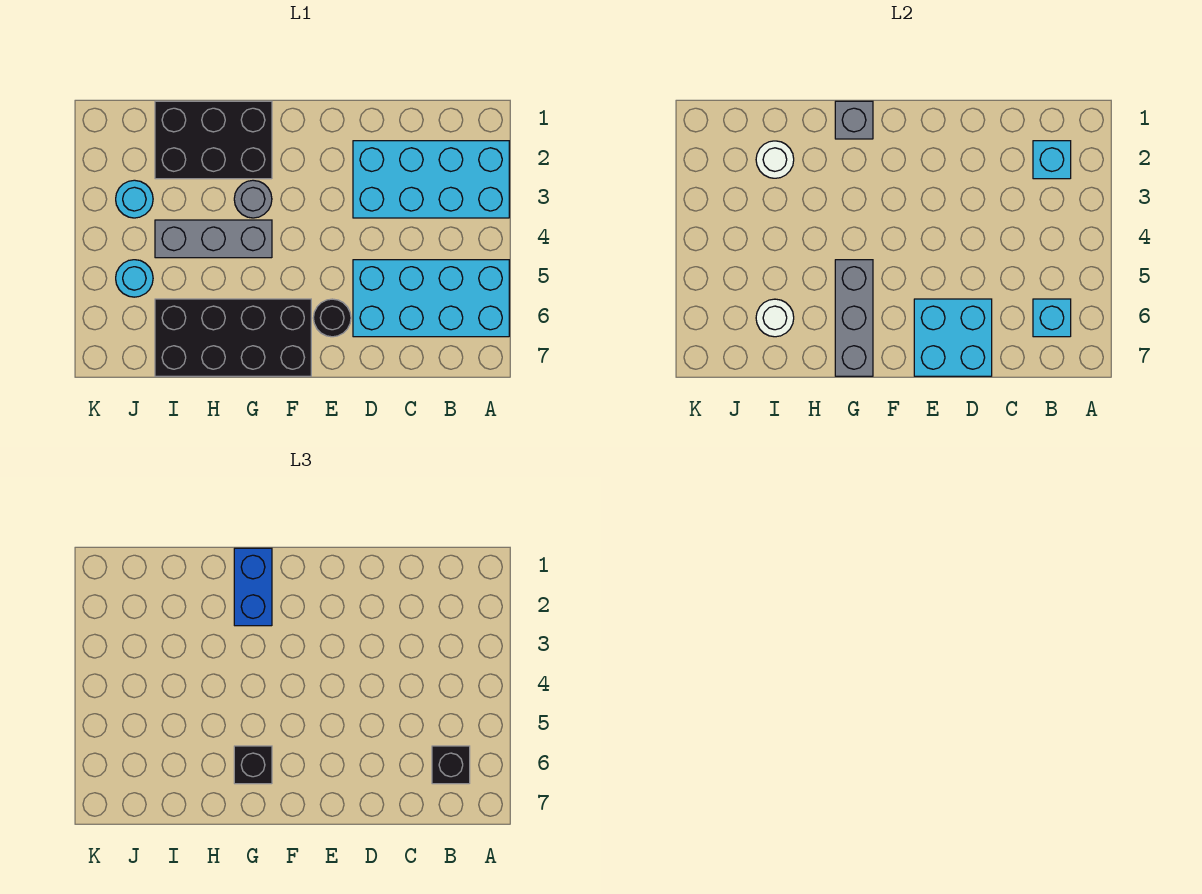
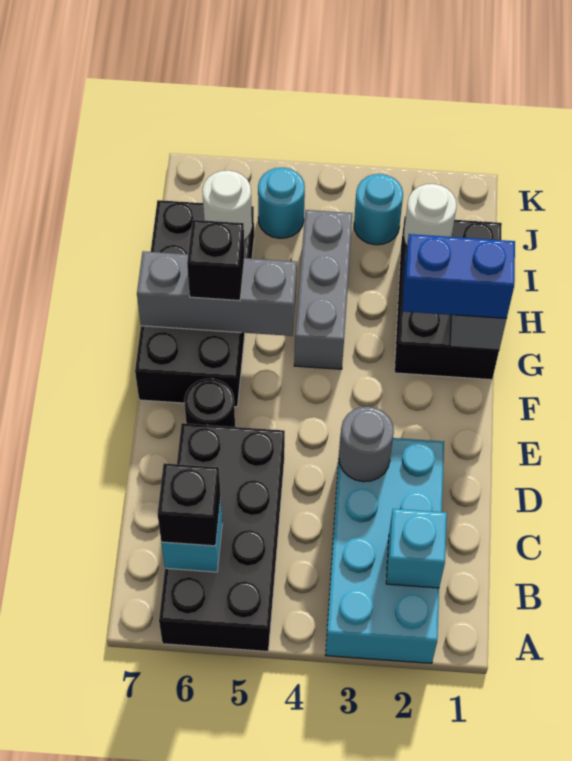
cyan brick A5:D6 level 1 -> black brick A5:D6 level 1
cyan brick D6:E7 level 2 -> none
grey round brick G3 level 1 -> grey round brick D3 level 2

